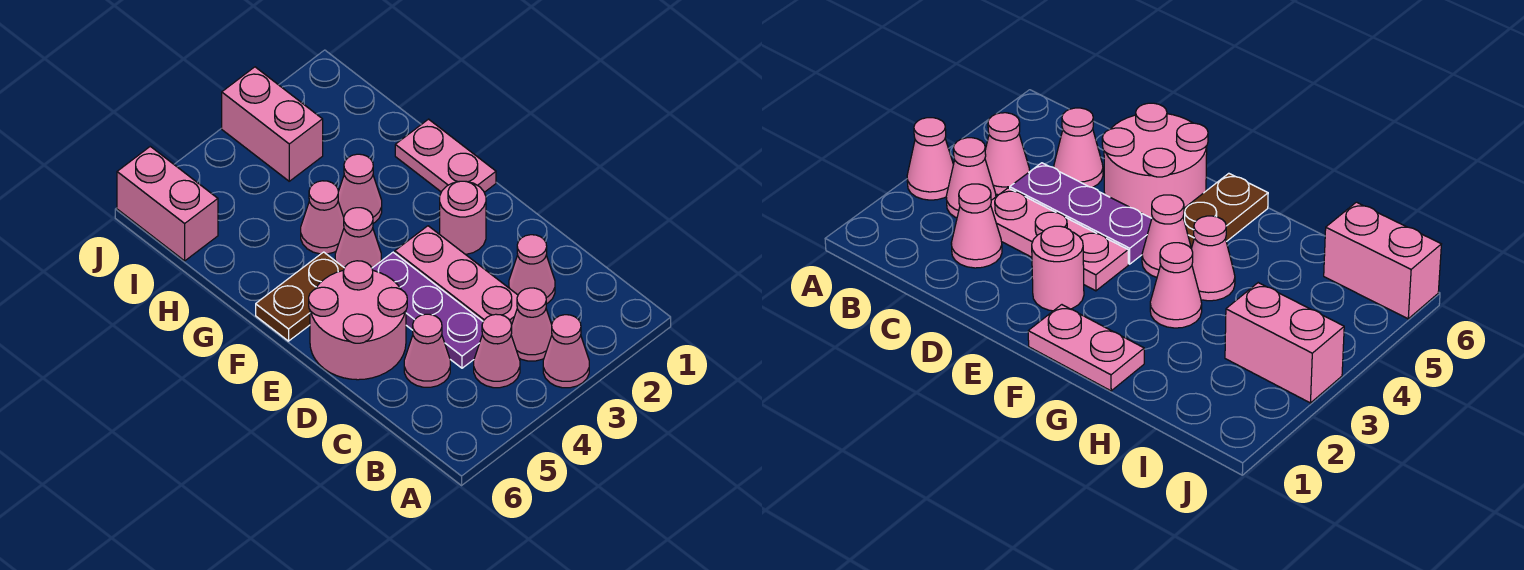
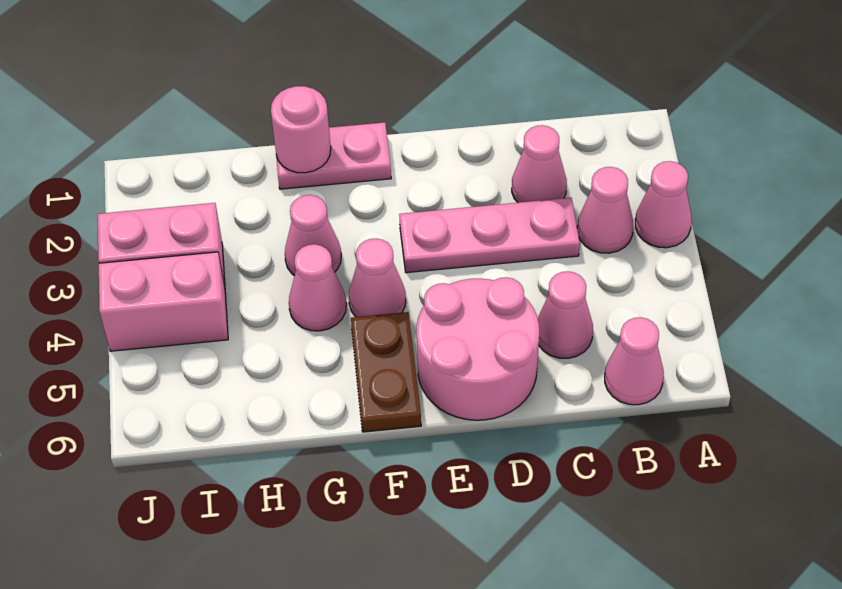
pink cone B4 level 1 -> pink cone B6 level 1
purple plate C4:E4 level 1 -> none
pink round brick E2 level 1 -> pink round brick G1 level 2
pink brick I6:J6 level 1 -> pink brick I4:J4 level 1

